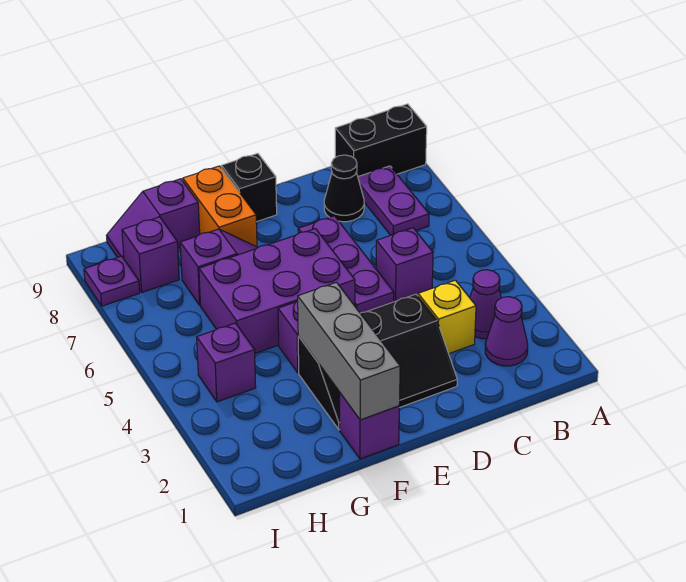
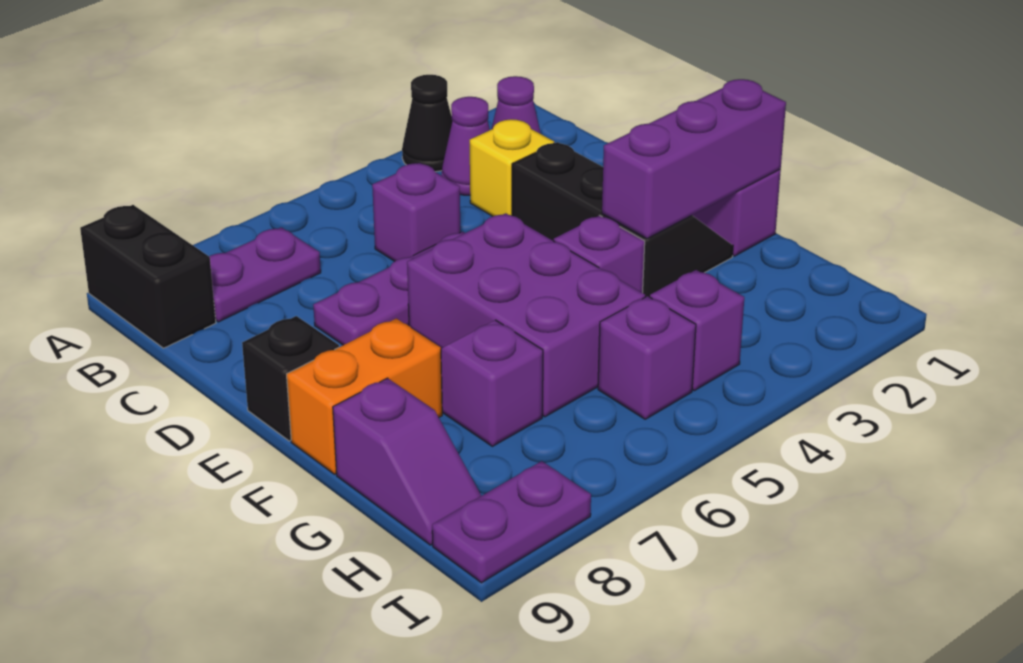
black cone C8 level 1 -> black cone A3 level 1
grey brick F1:F3 level 2 -> purple brick F1:F3 level 2
purple brick H8 level 1 -> purple brick H5 level 1
purple plate I8 level 1 -> purple plate I8:I9 level 1

